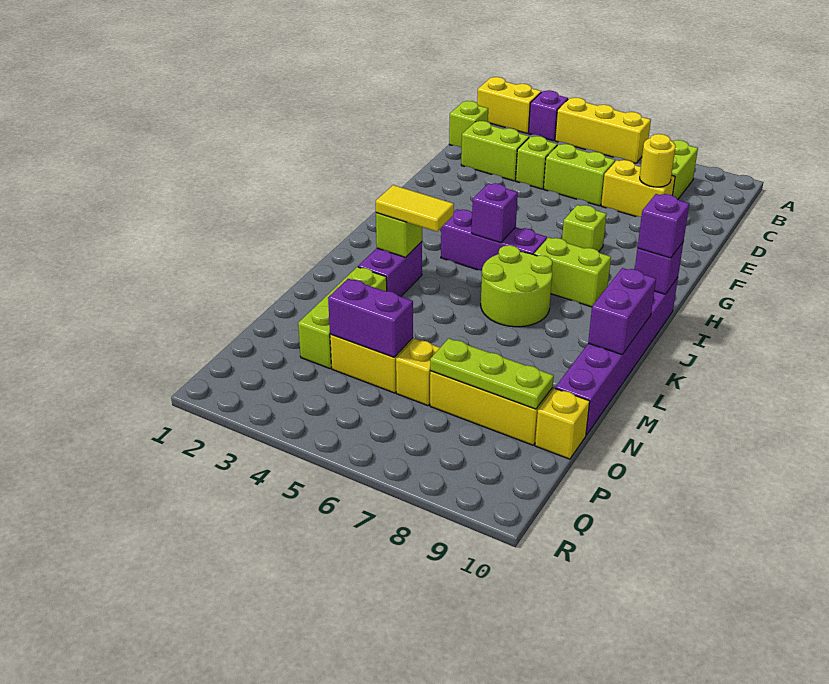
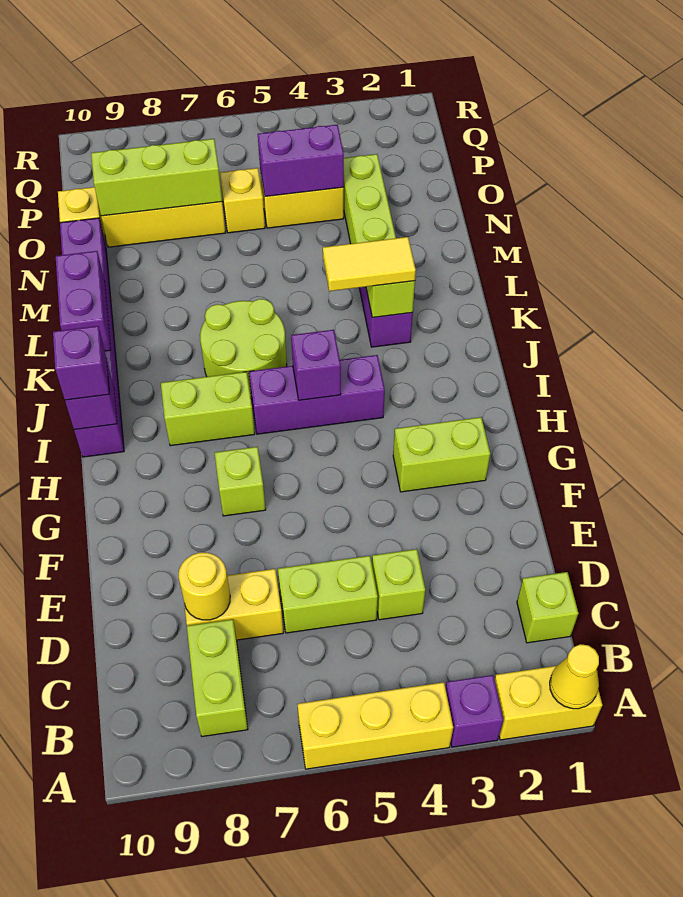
none -> yellow cone A1 level 2
lime brick D2:D3 level 1 -> lime brick G2:G3 level 1
lime plate O7:O9 level 2 -> lime brick O7:O9 level 2

